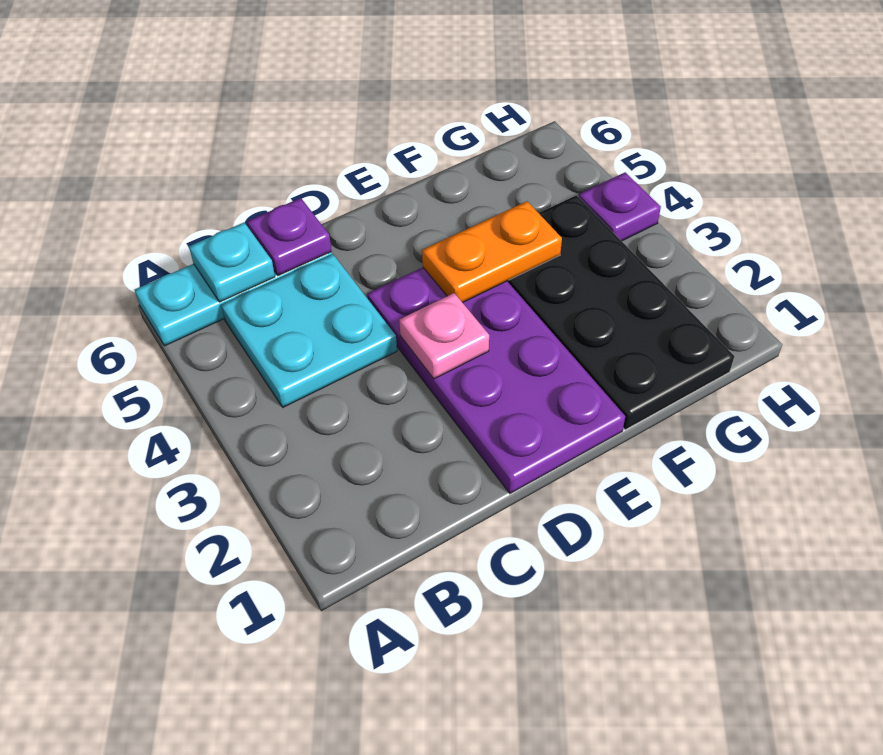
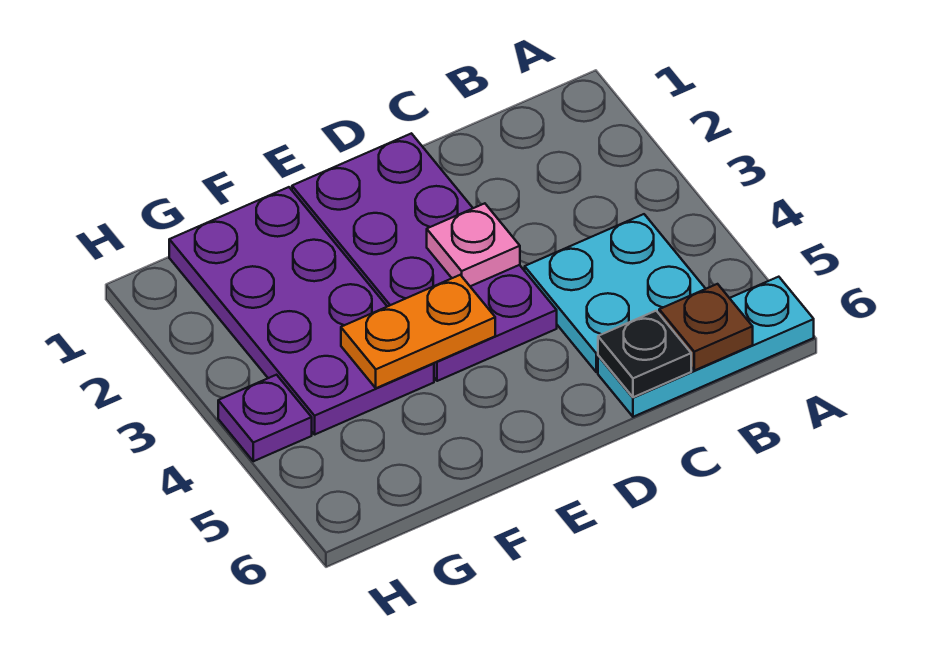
cyan plate B6 level 2 -> brown plate B6 level 2
purple plate C6 level 2 -> black plate C6 level 2
black plate F1:G4 level 1 -> purple plate F1:G4 level 1

